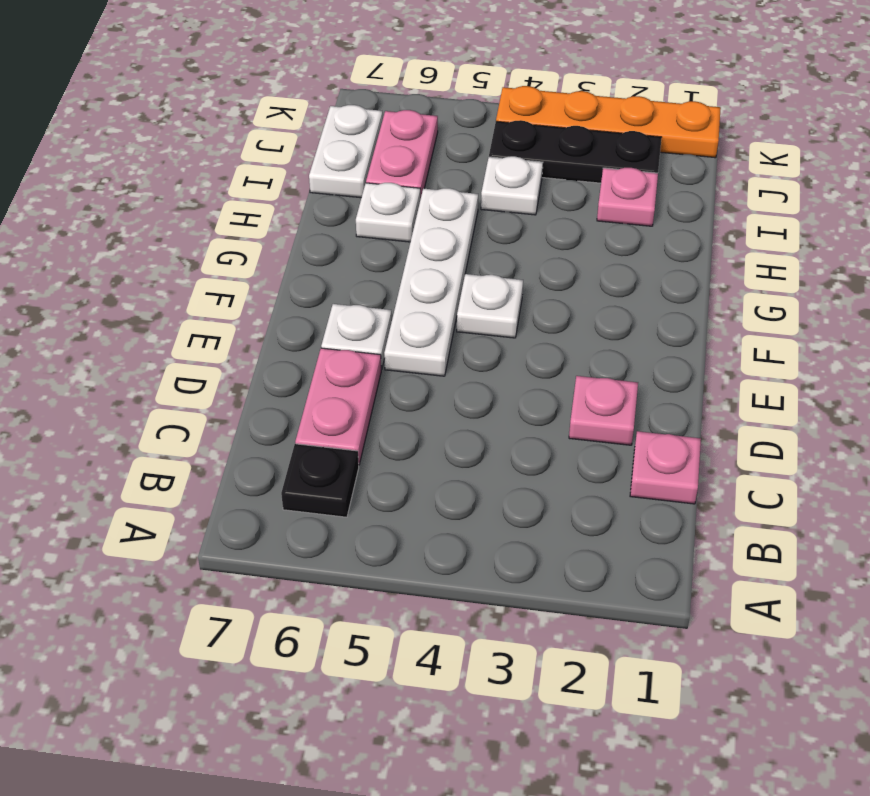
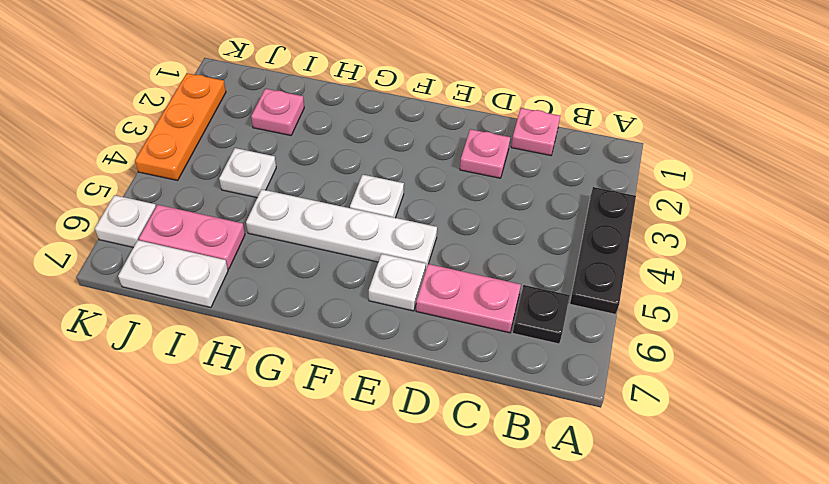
white plate H6 level 1 -> white plate K6 level 1
black plate J2:J4 level 1 -> black plate A3:A5 level 1
orange plate K1:K4 level 1 -> orange plate K2:K4 level 1

